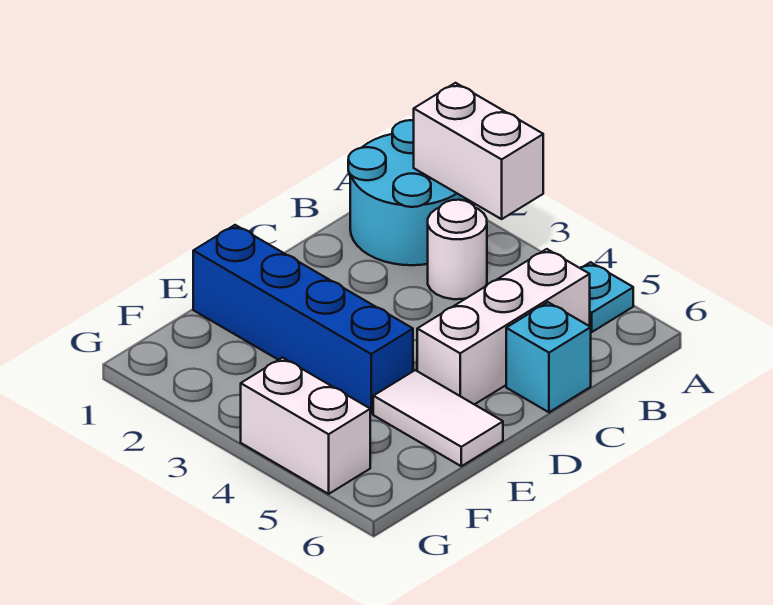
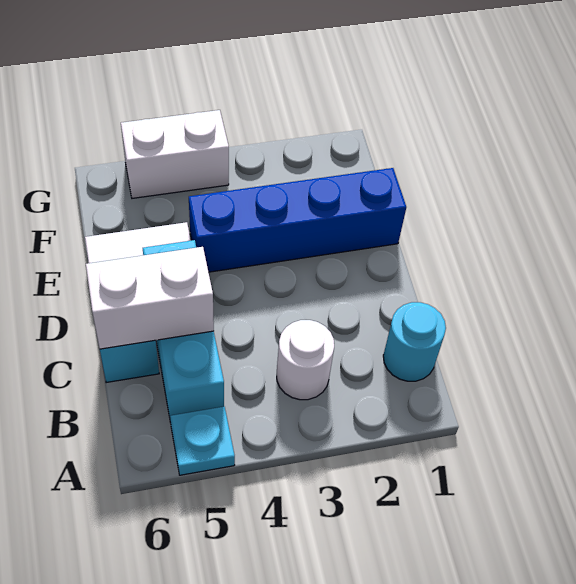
cyan round brick A1:B2 level 1 -> cyan round brick B1 level 1
white brick A2:A3 level 2 -> white brick C5:C6 level 2
white brick B5:D5 level 1 -> cyan brick B5:D5 level 1

